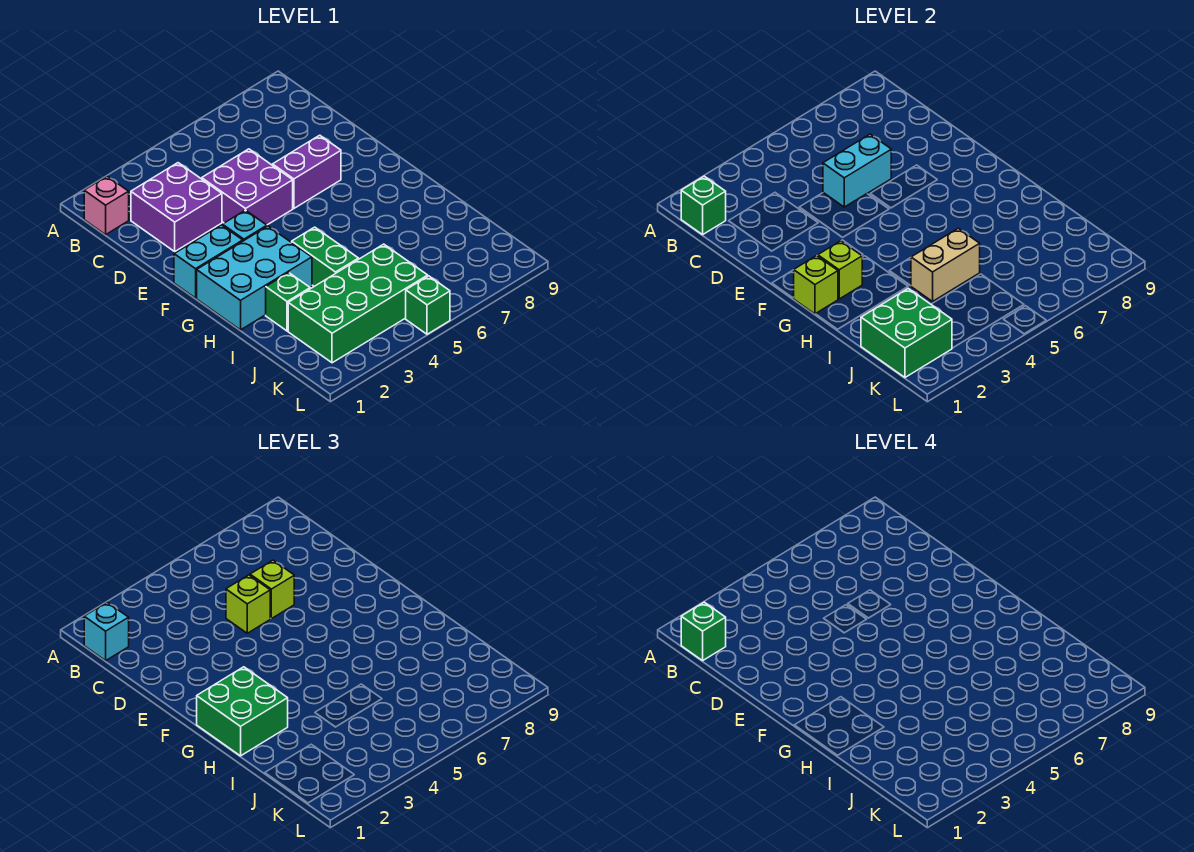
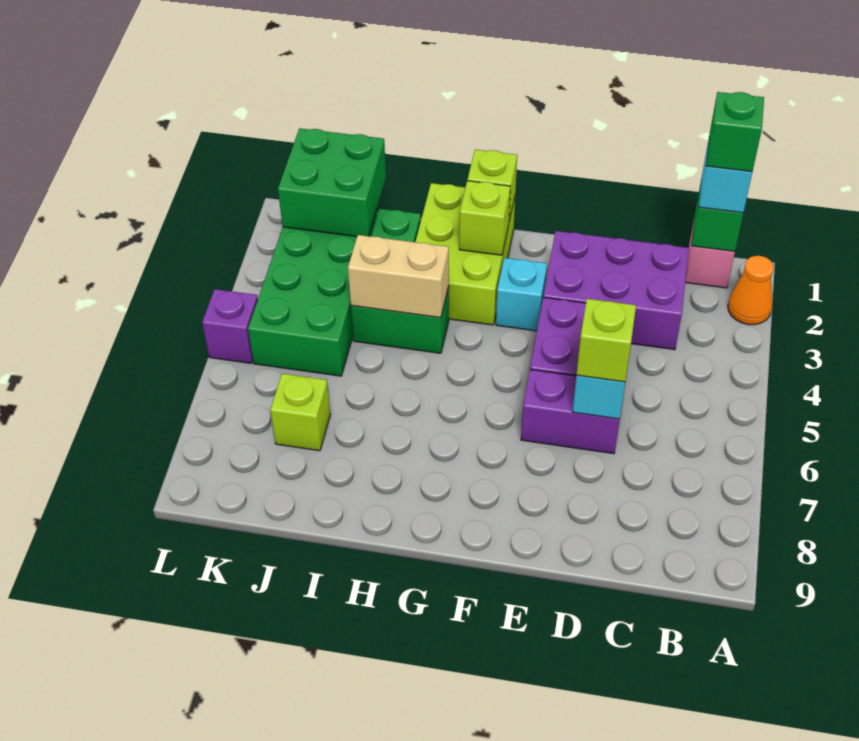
none -> orange cone A2 level 1
purple brick C2:D3 level 1 -> purple brick C2:E3 level 1
lime brick D5 level 3 -> lime brick J7 level 1
purple brick E6:E7 level 1 -> purple brick D6:E6 level 1
cyan brick F1:F2 level 1 -> none
cyan brick G1:H3 level 1 -> lime brick G1:H3 level 1
green brick G1:H2 level 3 -> none
tan brick I4:I5 level 2 -> tan brick H4:I4 level 2
green brick L5 level 1 -> purple brick L5 level 1

